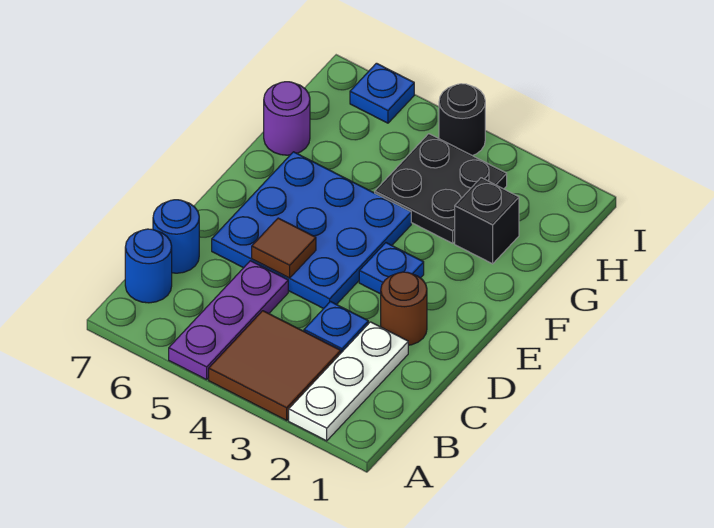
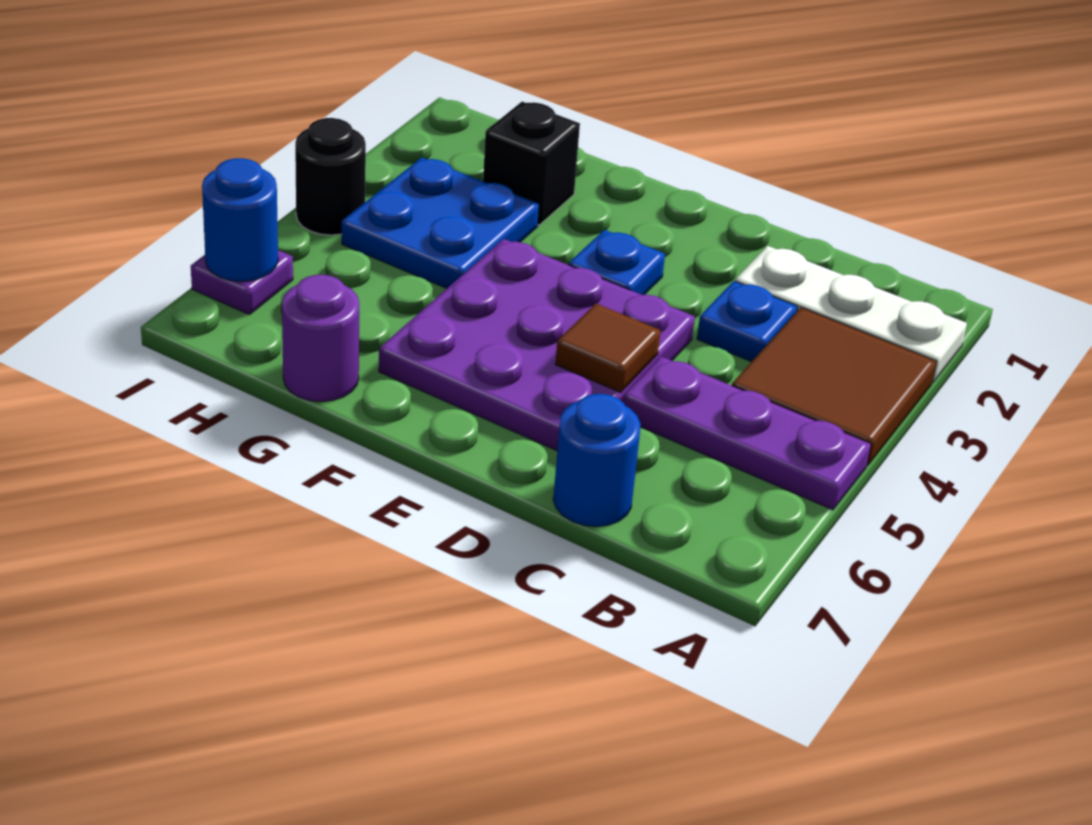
blue round brick B7 level 1 -> blue round brick I6 level 2
brown round brick D2 level 1 -> none
blue plate D4:F6 level 1 -> purple plate D4:F6 level 1
black plate G3:H4 level 1 -> blue plate G3:H4 level 1
blue plate I6 level 1 -> purple plate I6 level 1

